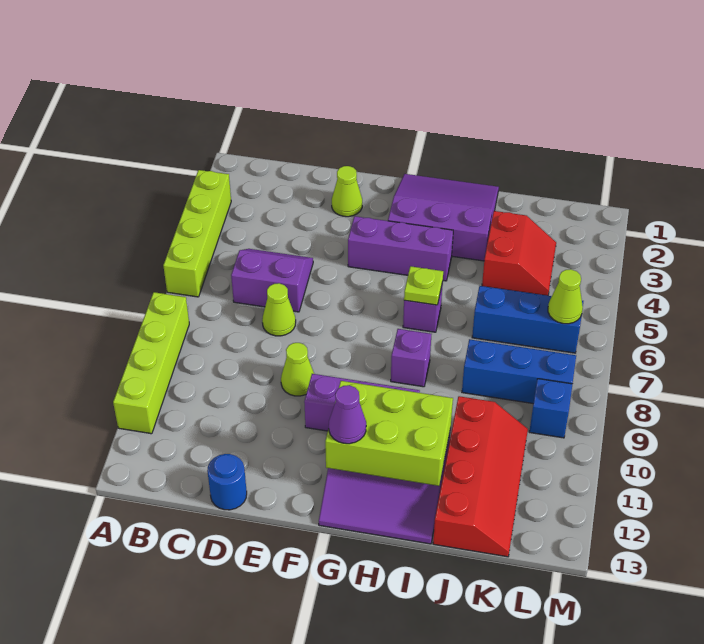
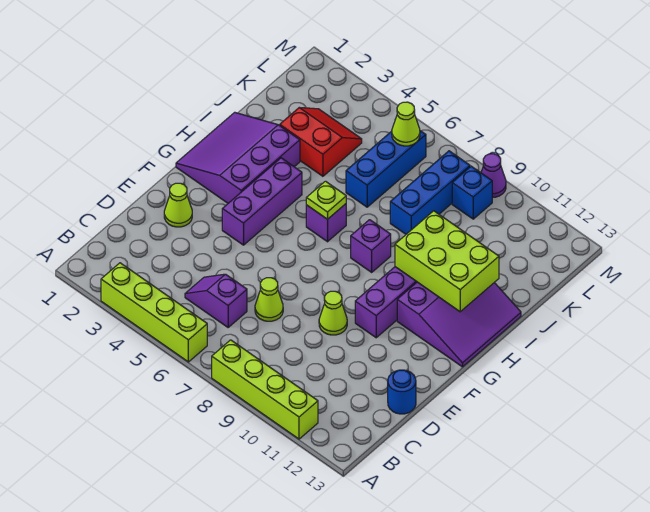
purple slope C5:D6 level 1 top 6 -> purple slope C5:C6 level 1 top 6
lime brick G11:I12 level 2 -> lime brick H10:I12 level 2
purple cone G12 level 3 -> purple cone M9 level 1
red slope J10:K13 level 1 top J -> none

